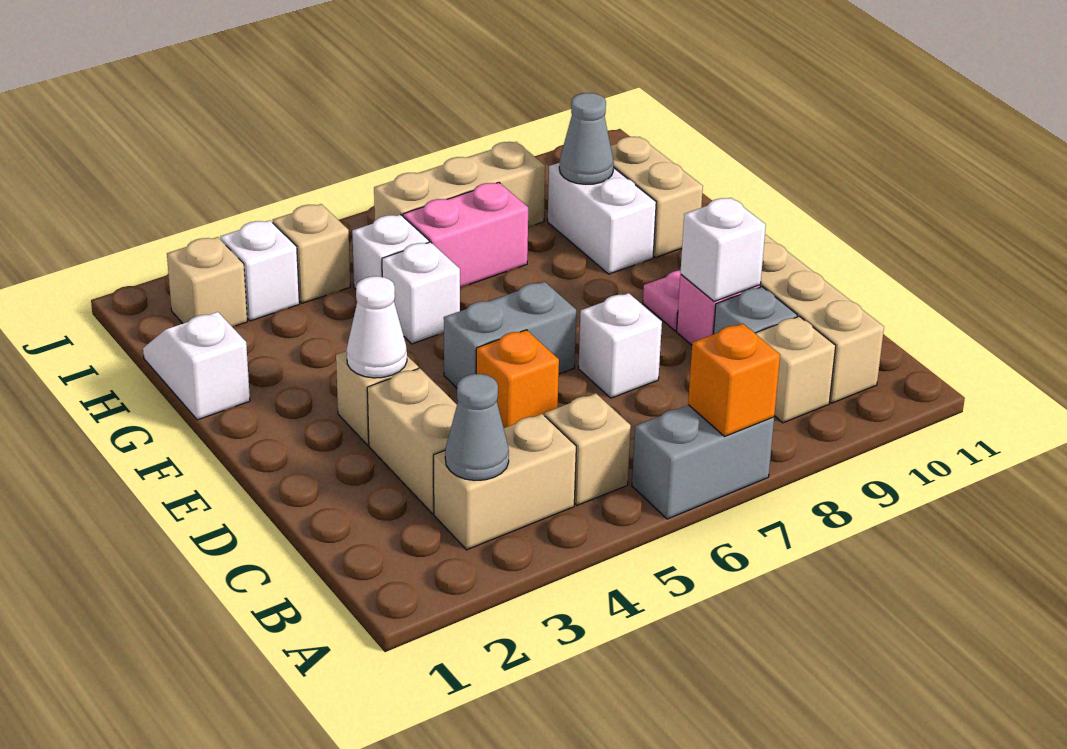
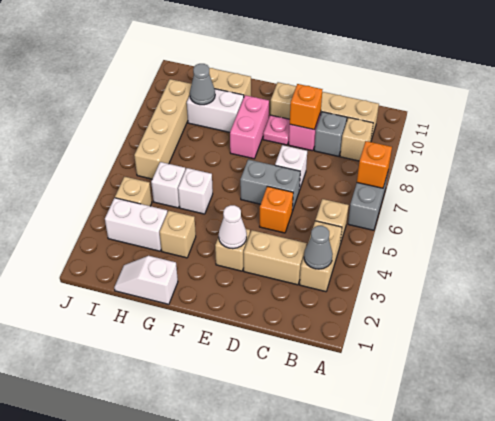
white brick D9 level 2 -> orange brick D9 level 2
grey brick E5:E6 level 1 -> grey brick D6:E6 level 1
pink brick H6:H7 level 1 -> pink brick F8:F9 level 1
tan brick I2 level 1 -> tan brick G3 level 1
white brick I3 level 1 -> white brick H3:I3 level 1
tan brick I6:I8 level 1 -> tan brick I6:I9 level 1

